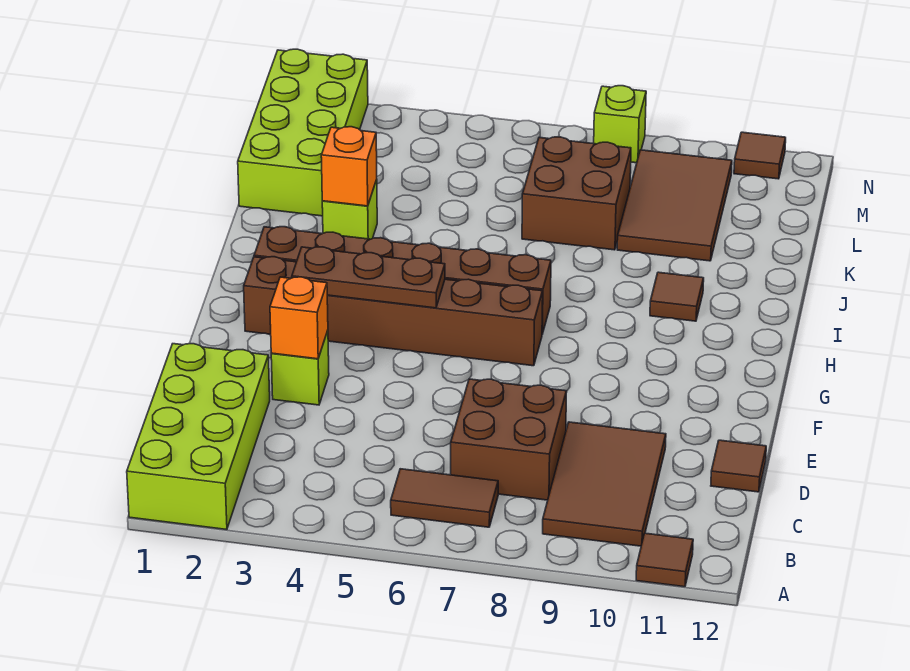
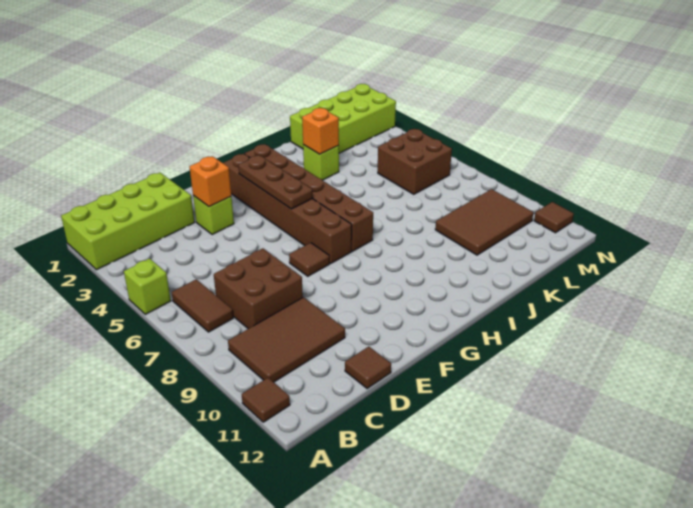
brown tile I10 level 1 -> brown tile F7 level 1
brown brick K7:L8 level 1 -> brown brick L5:M6 level 1
lime brick N8 level 1 -> lime brick A5 level 1

